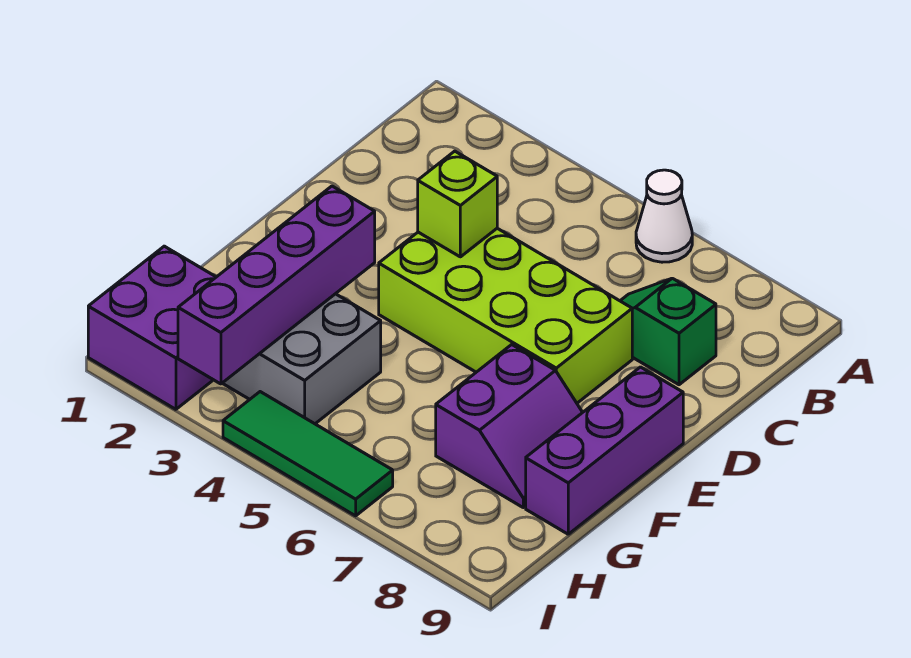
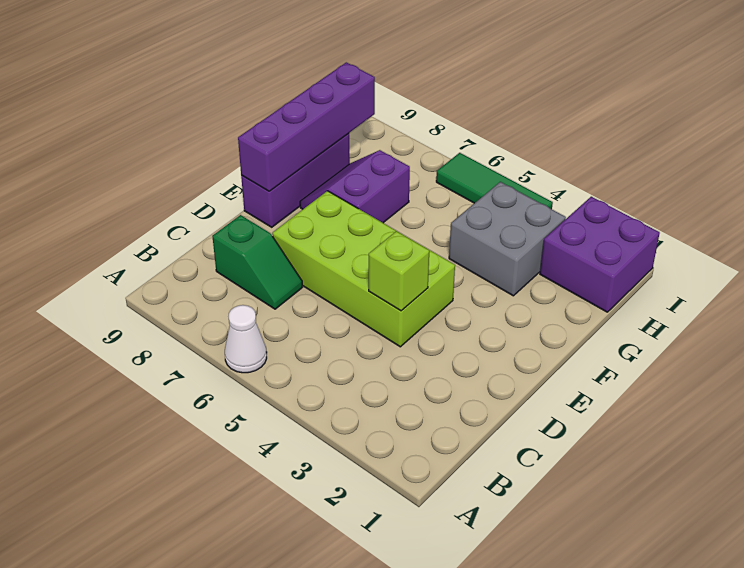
purple brick F3:I3 level 2 -> purple brick E9:H9 level 2

